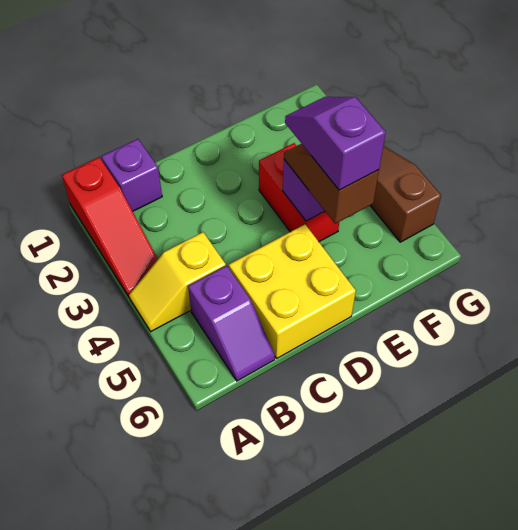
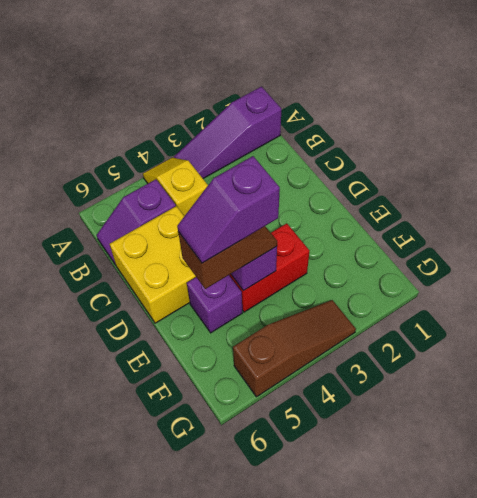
red slope A1:A3 level 1 top 1 -> purple slope A1:A3 level 1 top 1
purple brick B1 level 1 -> purple brick E5 level 1
purple slope E4:E5 level 4 top 5 -> purple slope E4:E5 level 4 top 4

